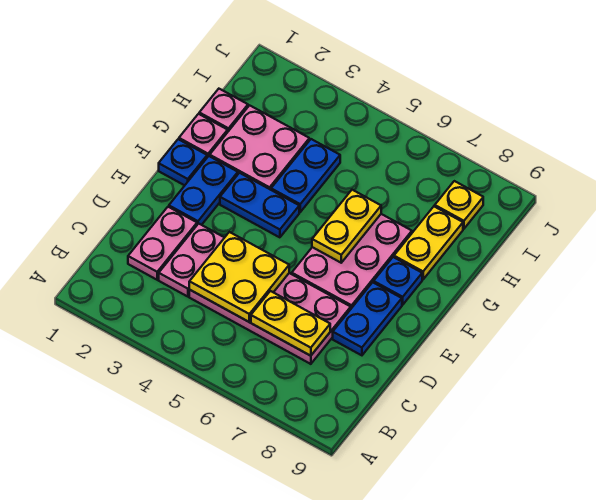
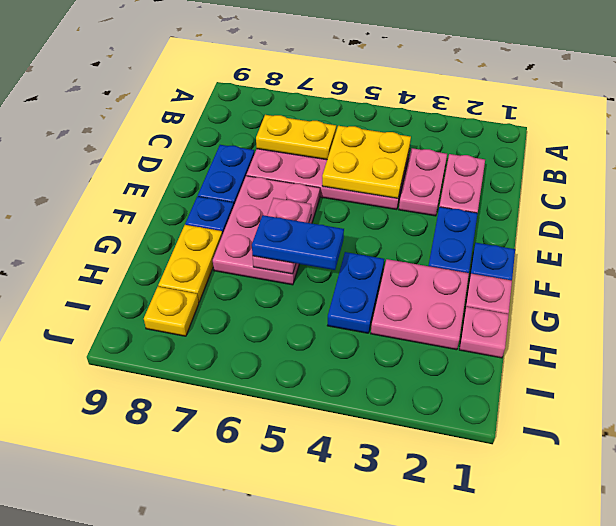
blue plate F3:F4 level 1 -> blue plate G5:G6 level 3
yellow plate F6:G6 level 2 -> pink plate F6:G6 level 2

